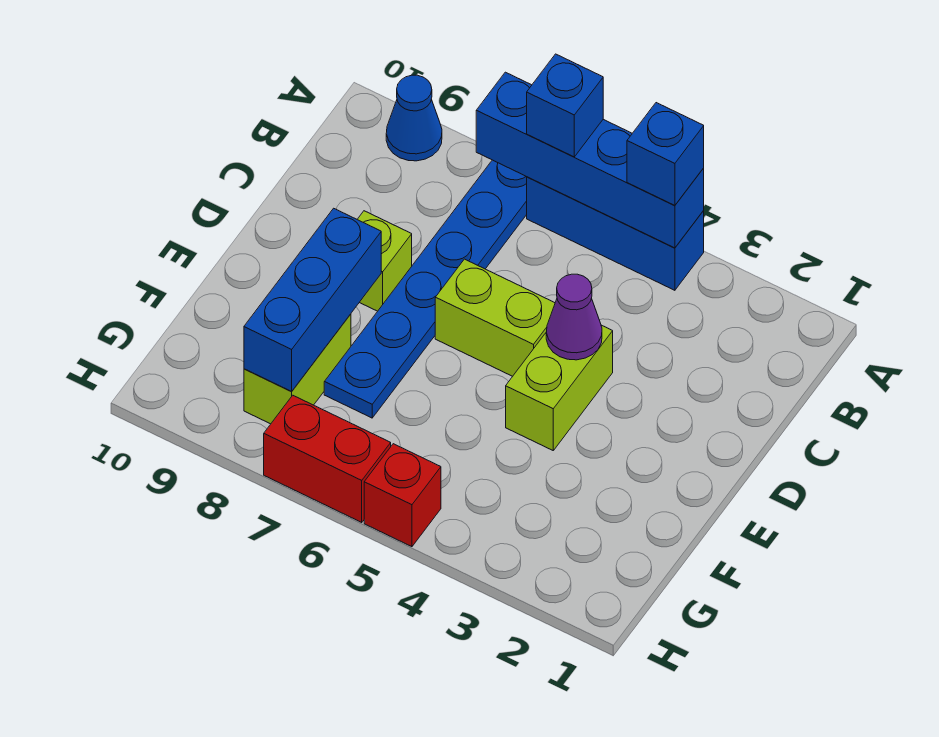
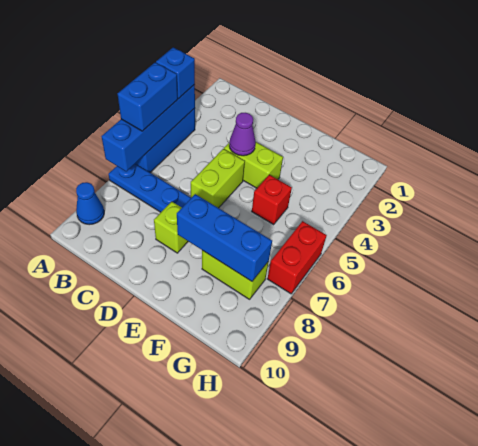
blue brick A6 level 3 -> blue brick A5:A6 level 3
red brick H5 level 1 -> red brick F5 level 1

